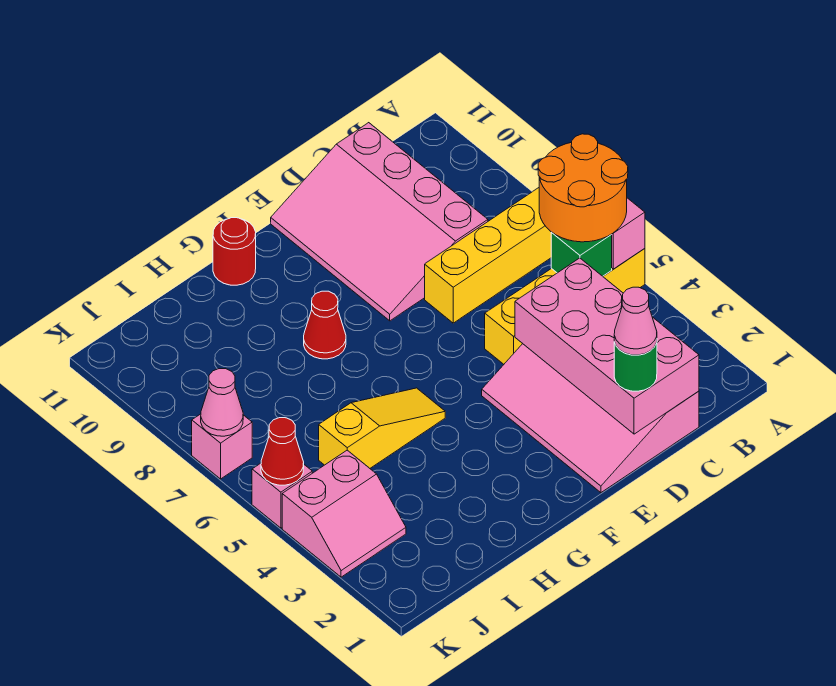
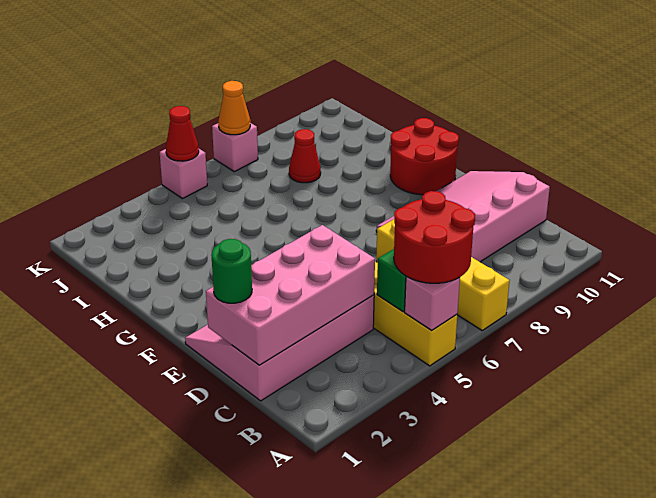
orange round brick A5:B6 level 3 -> red round brick A5:B6 level 3
pink cone D1 level 4 -> none
yellow slope G5:I5 level 1 top I -> none
red cone G8 level 1 -> red cone I8 level 1
red round brick G11 level 1 -> red round brick F10:G11 level 1
pink slope J3:K4 level 1 top 4 -> none
pink cone K7 level 2 -> orange cone K7 level 2

